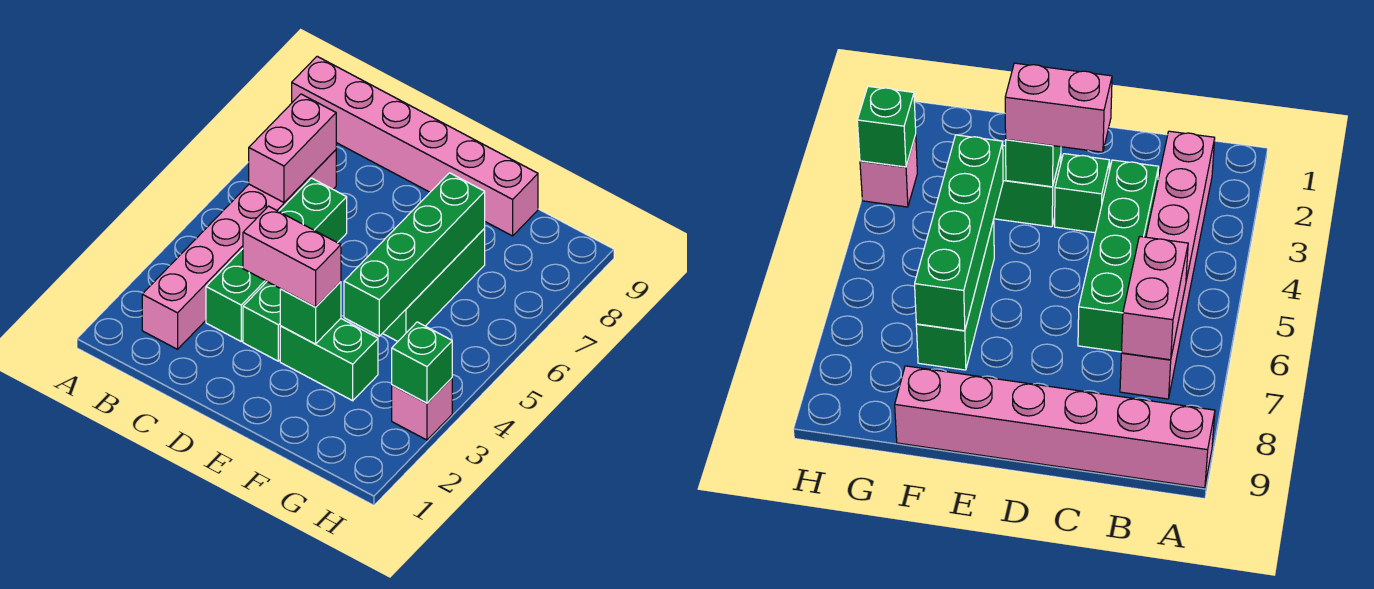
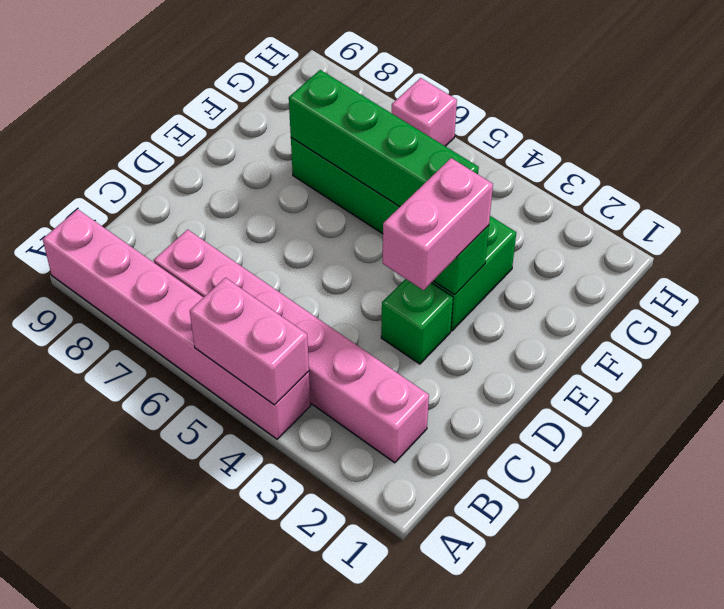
pink brick A9:F9 level 1 -> pink brick A4:A9 level 1
pink brick B6:B7 level 2 -> pink brick A4:A5 level 2
green brick C3:C6 level 1 -> none
pink brick H3 level 1 -> pink brick H6 level 1
green brick H3 level 2 -> none

